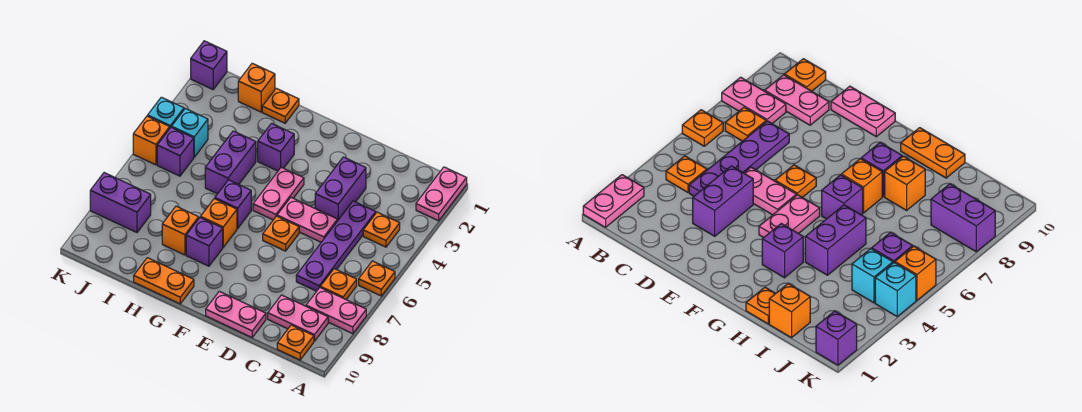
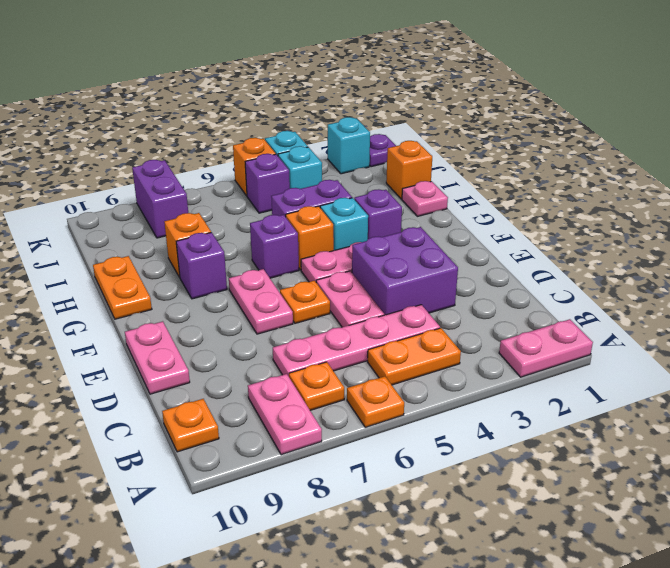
orange plate B4 level 1 -> orange plate B4:B5 level 1
pink plate B9:C9 level 1 -> pink plate E7:F7 level 1
purple plate C4:C7 level 1 -> pink plate C4:C7 level 1
purple brick D3:D4 level 1 -> purple brick D3:E4 level 1
none -> cyan brick G4 level 1
orange brick G7 level 1 -> orange brick G5 level 1
orange plate H1 level 1 -> pink plate H1 level 1
purple brick K1 level 1 -> purple plate K1 level 1
none -> cyan brick K2 level 1

